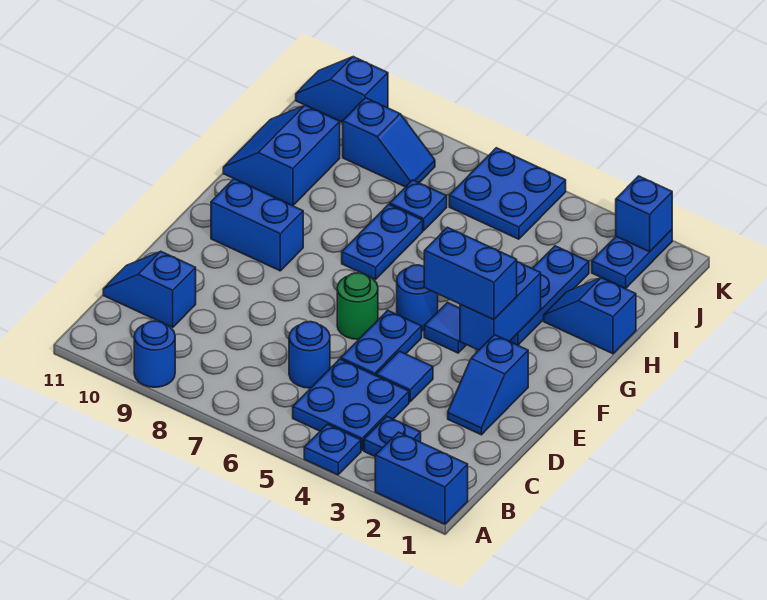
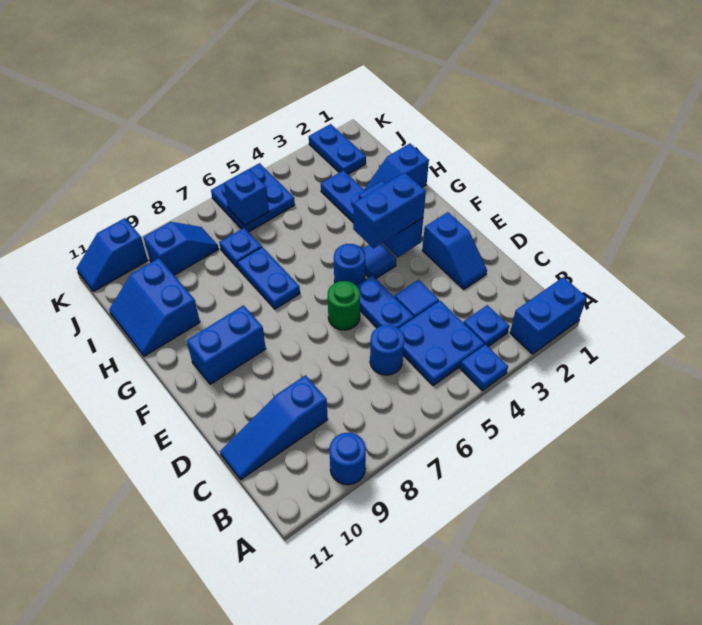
blue slope C10:C11 level 1 top 10 -> blue slope C9:C11 level 1 top 9
blue brick K2 level 2 -> blue brick J6 level 2

